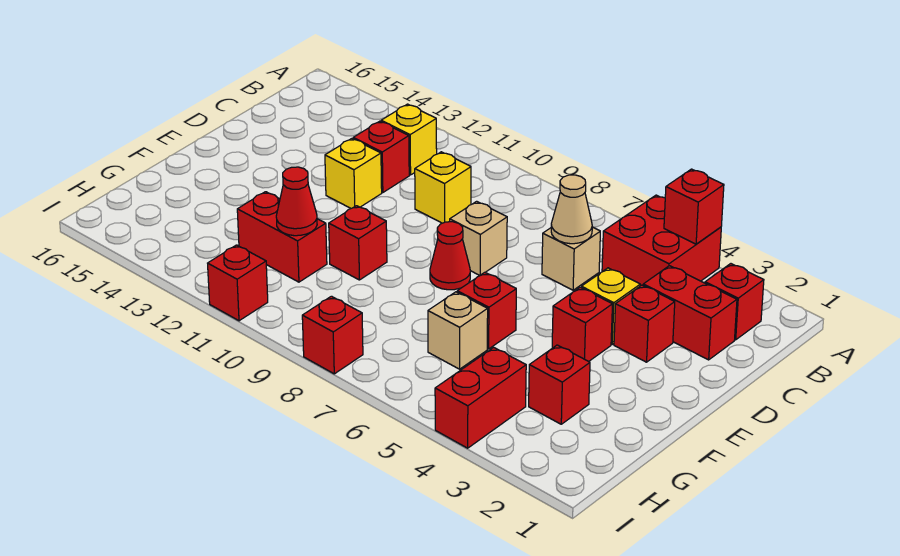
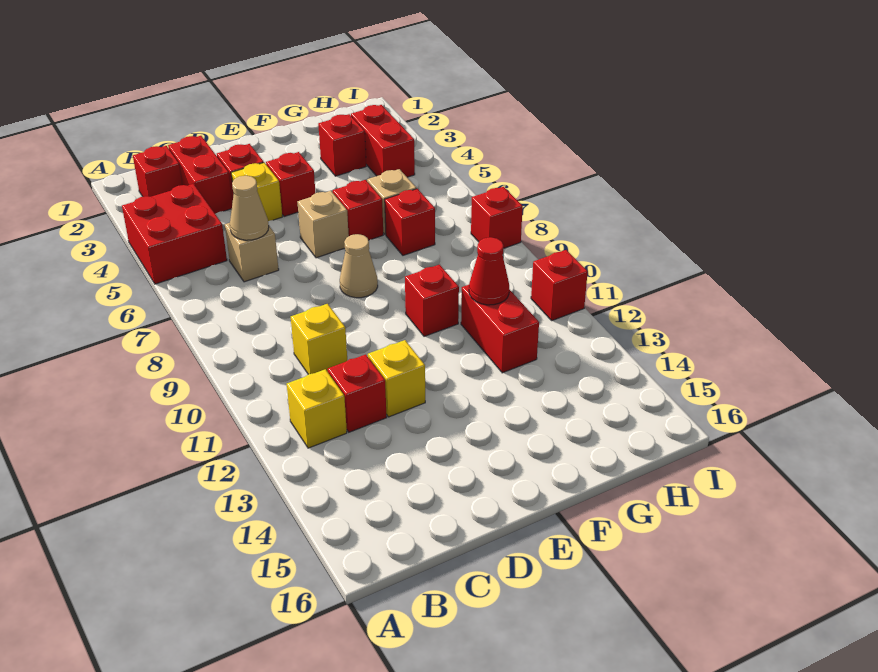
red brick A4 level 2 -> red brick G7 level 1
tan brick D8 level 1 -> tan brick E6 level 1
red cone E8 level 1 -> tan cone E8 level 1
red brick H4:I4 level 1 -> red brick H3:H4 level 1

